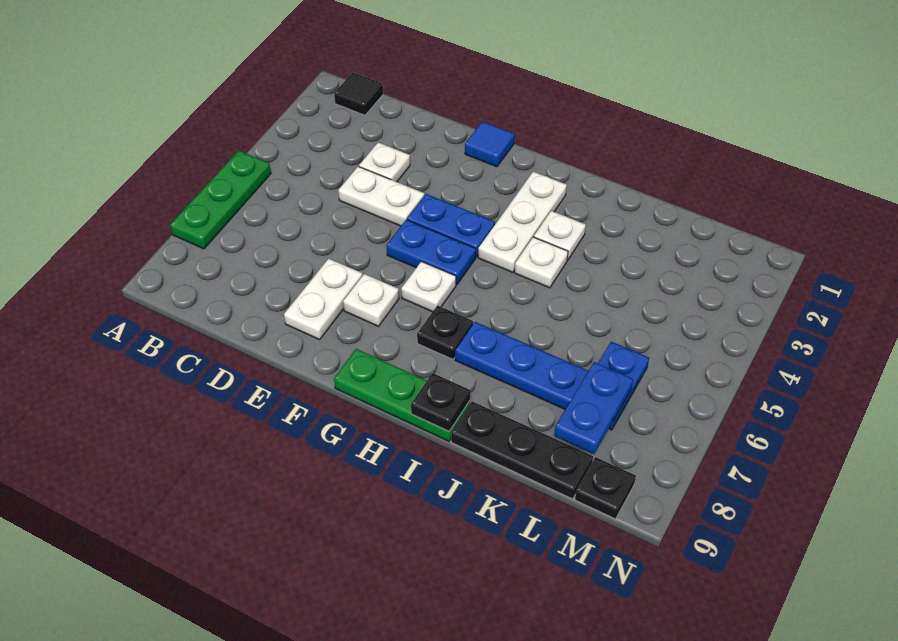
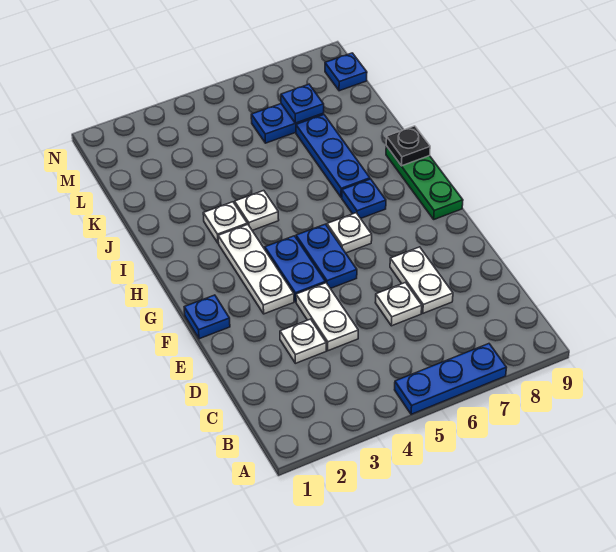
green plate A5:A7 level 1 -> blue plate A5:A7 level 1
black tile B1 level 1 -> none
white plate E7:E8 level 1 -> white plate D7:E7 level 1
blue tile F1 level 1 -> blue plate F1 level 1
white plate F7 level 1 -> white plate D6 level 1
white plate H2:H4 level 1 -> white plate F3:H3 level 1
black plate H7 level 1 -> blue plate H7 level 1
black plate J9:L9 level 1 -> none
blue plate L7:L8 level 2 -> blue plate L7 level 2
black plate M9 level 1 -> blue plate M9 level 1

